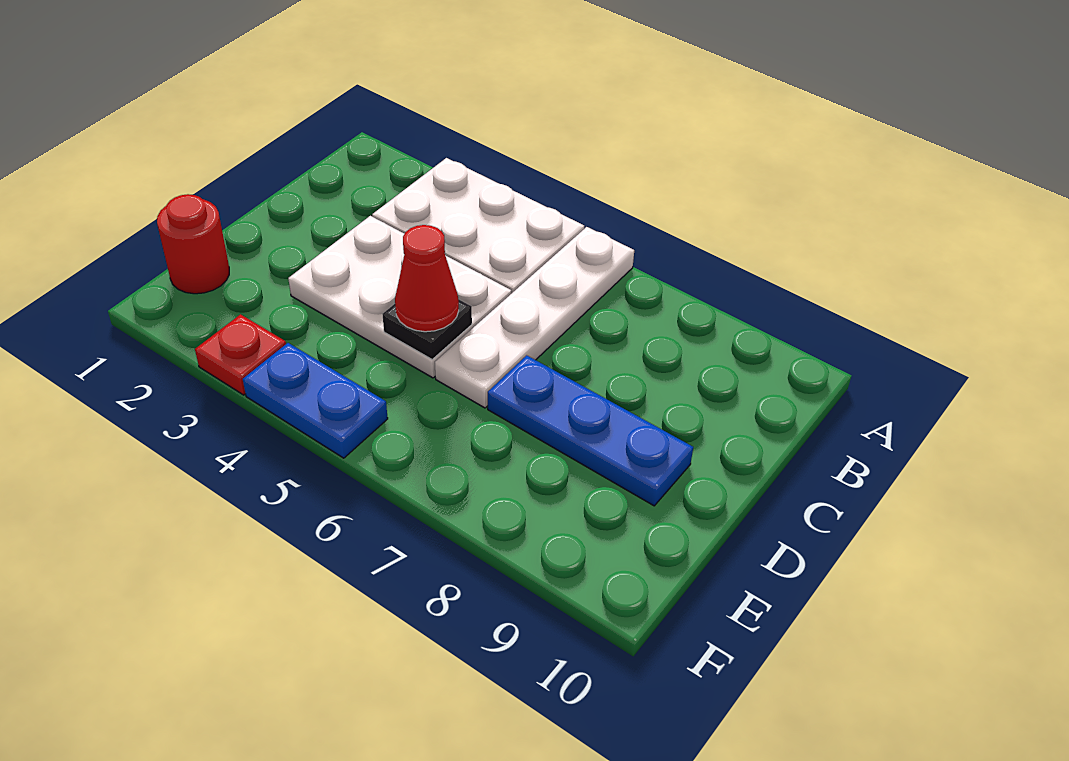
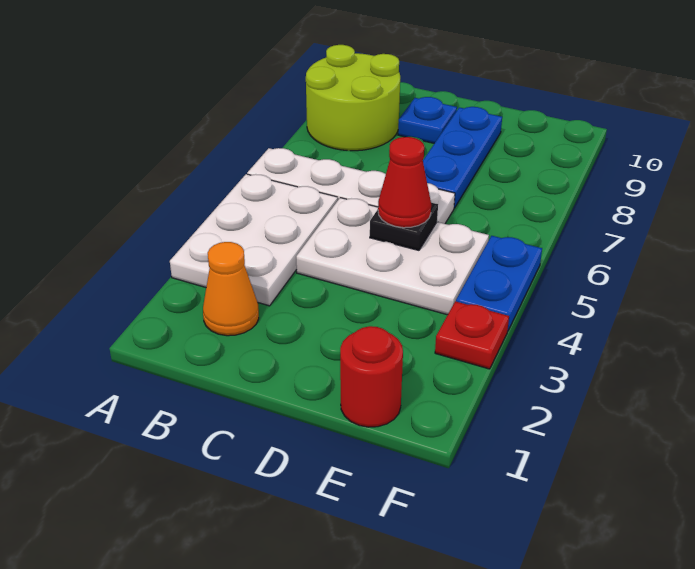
none -> lime round brick A8:B9 level 1
none -> orange cone B2 level 1
white plate C3:D5 level 1 -> white plate C4:E5 level 1
none -> blue plate C9 level 1

